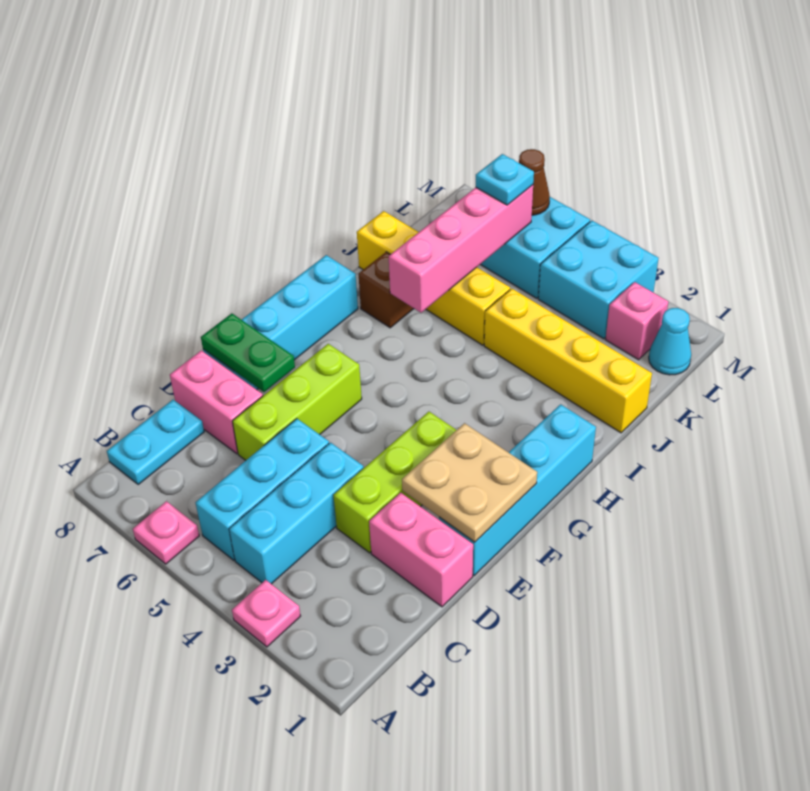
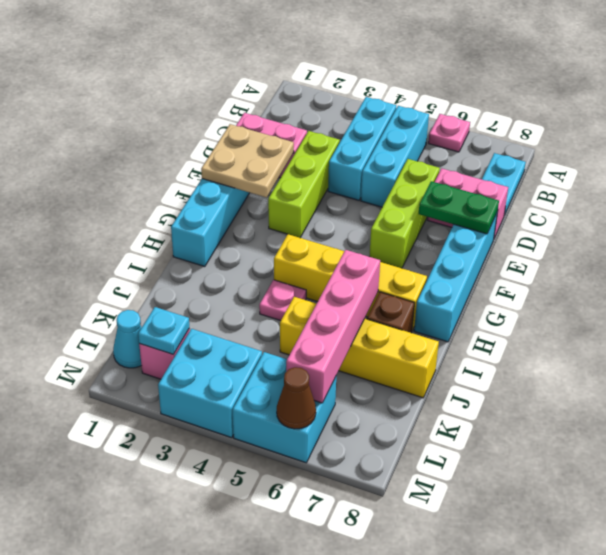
pink plate A3 level 1 -> pink plate I4 level 1
yellow brick J1:J4 level 1 -> yellow brick H4:H7 level 1
cyan plate L6 level 3 -> cyan plate L2 level 2

